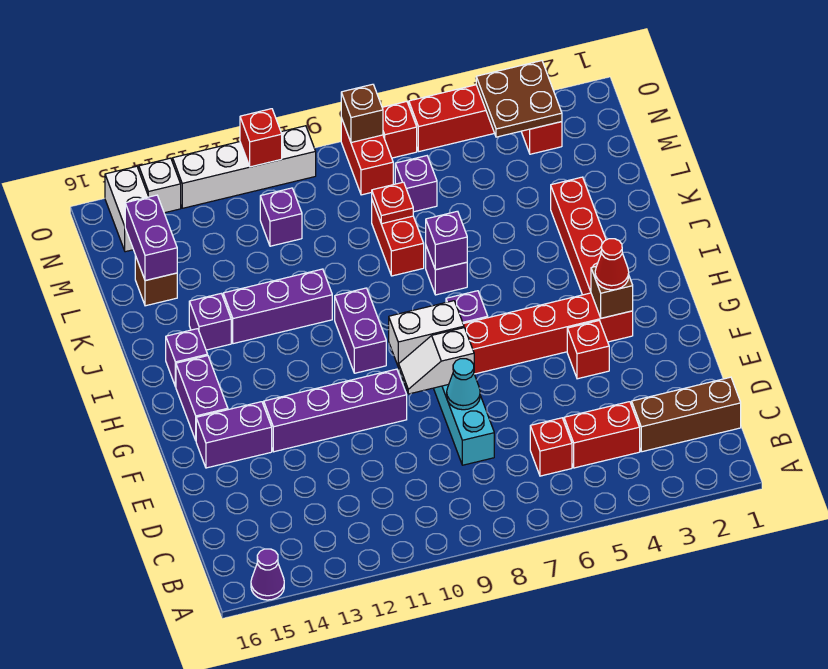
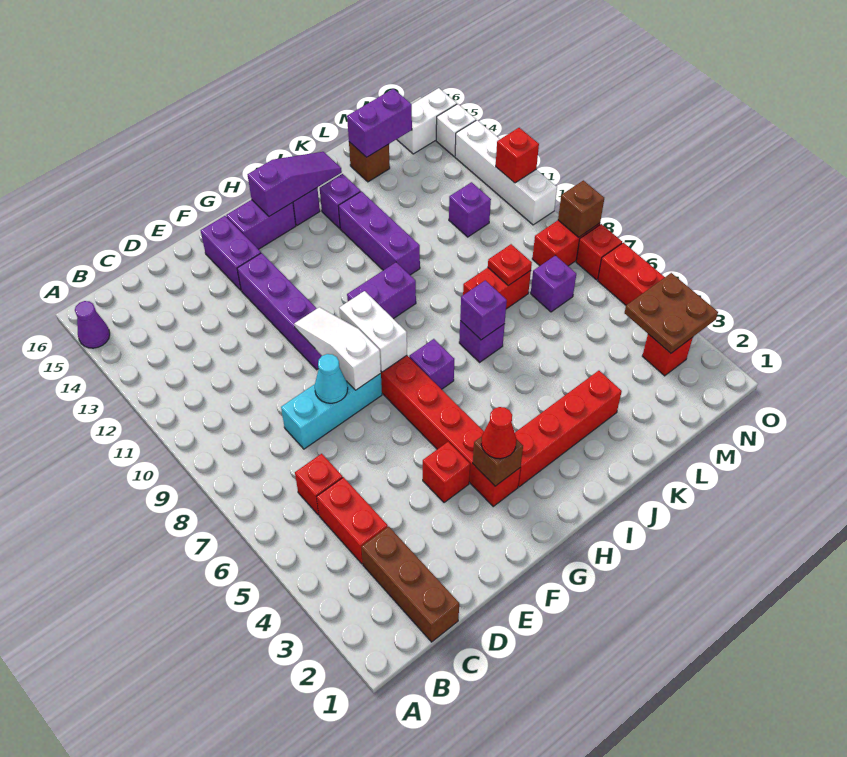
white slope F8:F9 level 2 top 8 -> white slope F8:F10 level 2 top 8
none -> purple slope H15:J15 level 2 top H

